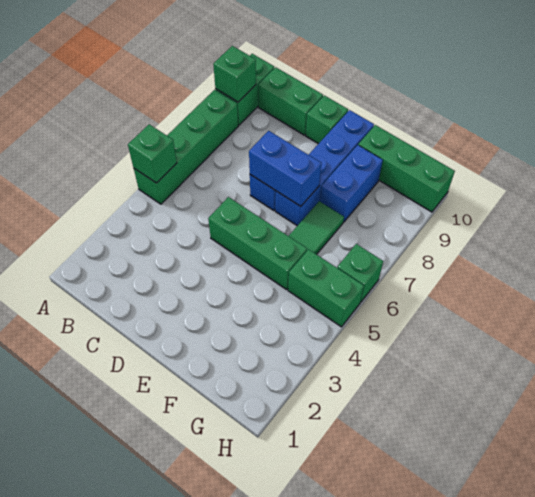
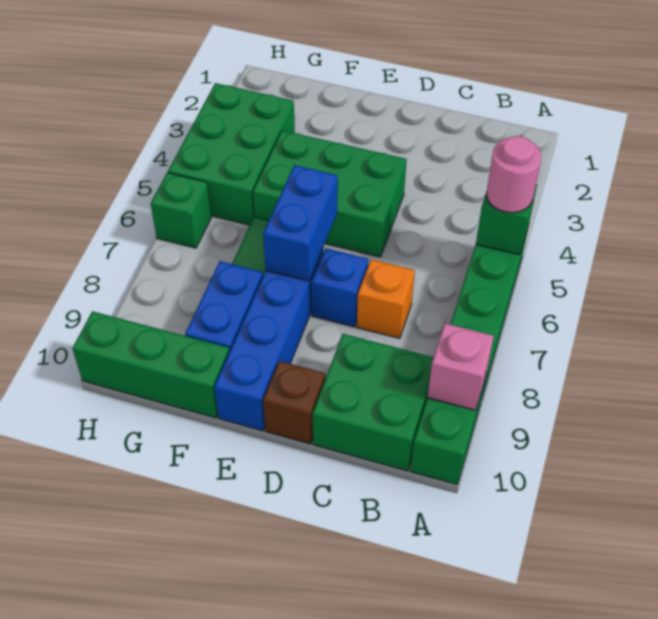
none -> pink round brick A5 level 3
green brick A9 level 2 -> pink brick A9 level 2
green brick B10:C10 level 1 -> green brick B9:C10 level 1
none -> orange brick C7 level 1
green brick D5:F5 level 1 -> green brick D4:F5 level 1
blue brick D7:E7 level 2 -> blue brick E6:E7 level 2
green brick D10 level 1 -> brown brick D10 level 1
green brick G5:H5 level 1 -> green brick G3:H5 level 1

